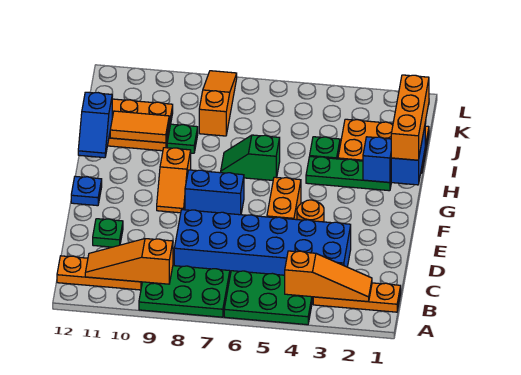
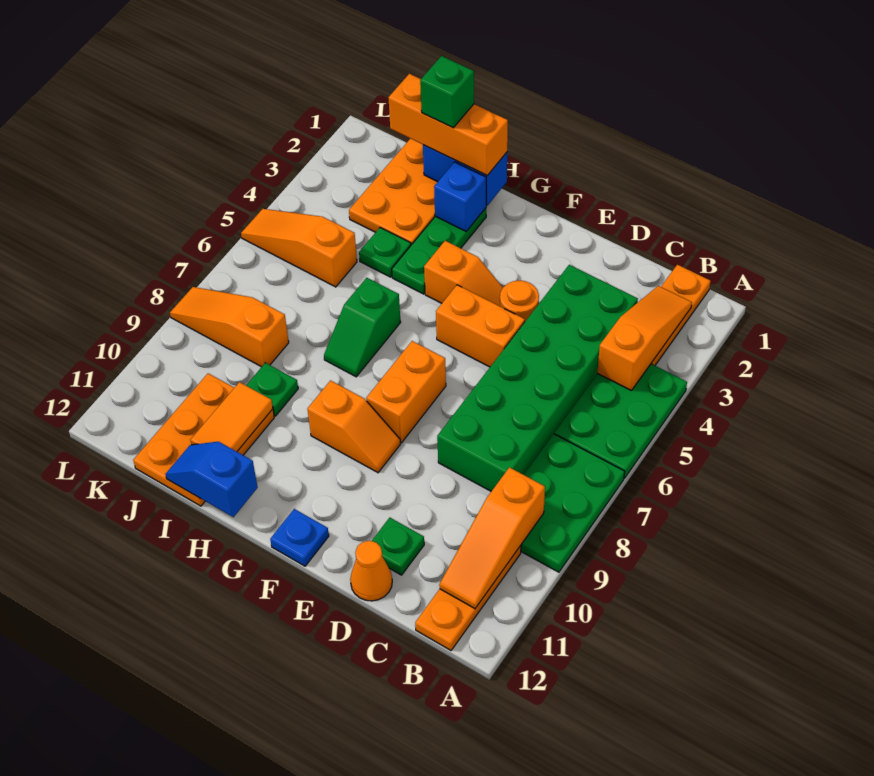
blue brick C3:D8 level 1 -> green brick C3:D8 level 1
none -> orange cone D12 level 1
none -> orange slope F4:G4 level 1 top G
blue brick F7:F8 level 1 -> orange brick F7:F8 level 1
blue slope H12:I12 level 2 top I -> blue slope H12:I12 level 2 top H
none -> green brick I1 level 4
none -> orange slope J5:L5 level 1 top J

